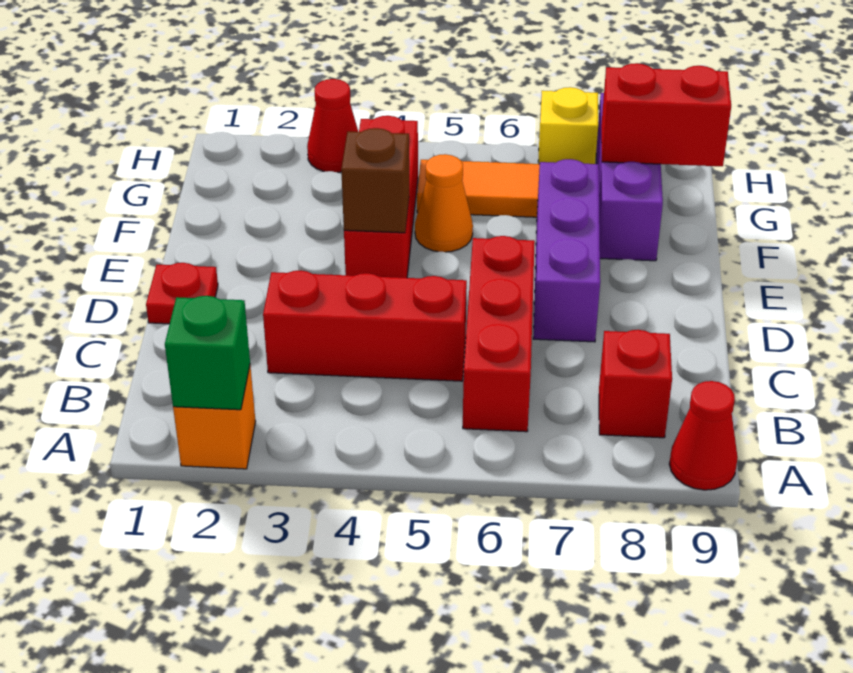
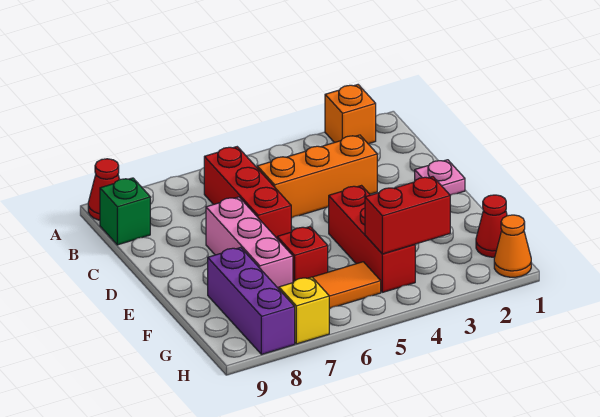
green brick A2 level 2 -> green brick B9 level 1
red brick B8 level 1 -> red brick F6 level 1
red brick C3:C5 level 1 -> orange brick C3:C5 level 1
red plate D1 level 1 -> pink plate D1 level 1
purple brick D7:F7 level 1 -> pink brick D7:F7 level 1
brown brick E4 level 2 -> none
orange cone F5 level 1 -> orange cone H1 level 1
red brick G8:G9 level 2 -> red brick G3:G4 level 2
red cone H3 level 1 -> red cone G1 level 1

